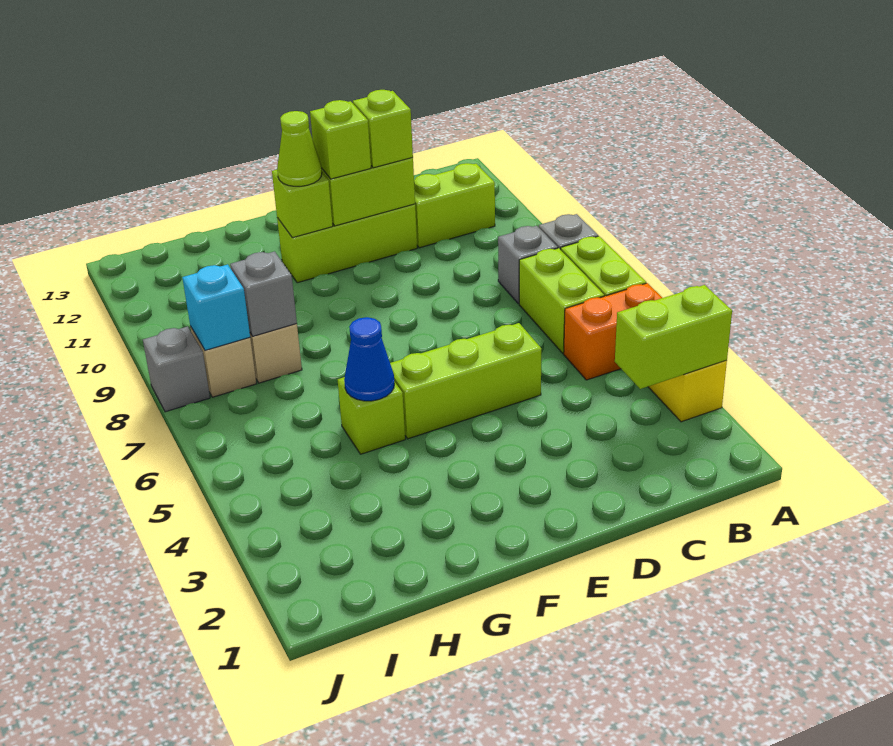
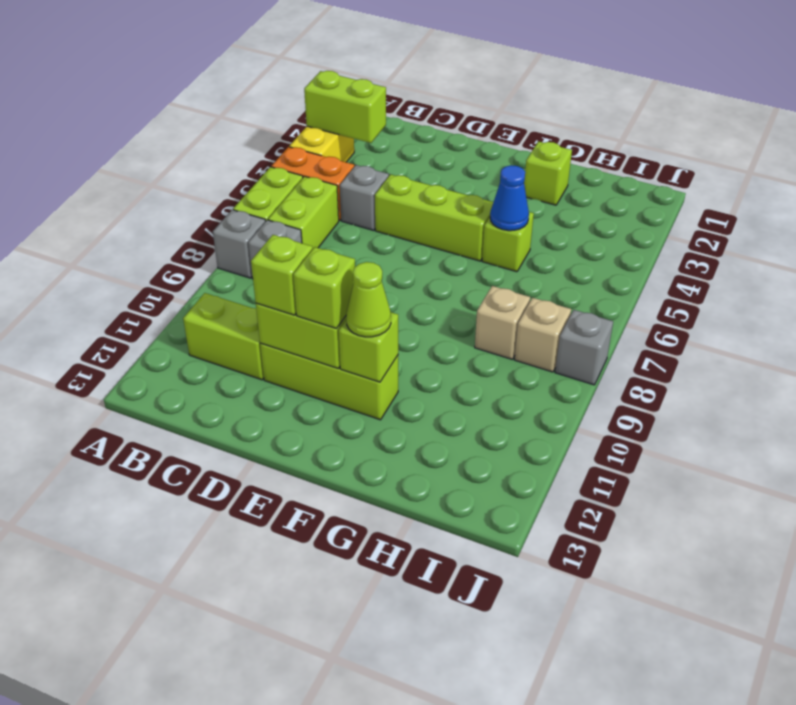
none -> lime brick G2 level 1
grey brick H8 level 2 -> grey brick C5 level 1
cyan brick I8 level 2 -> none

